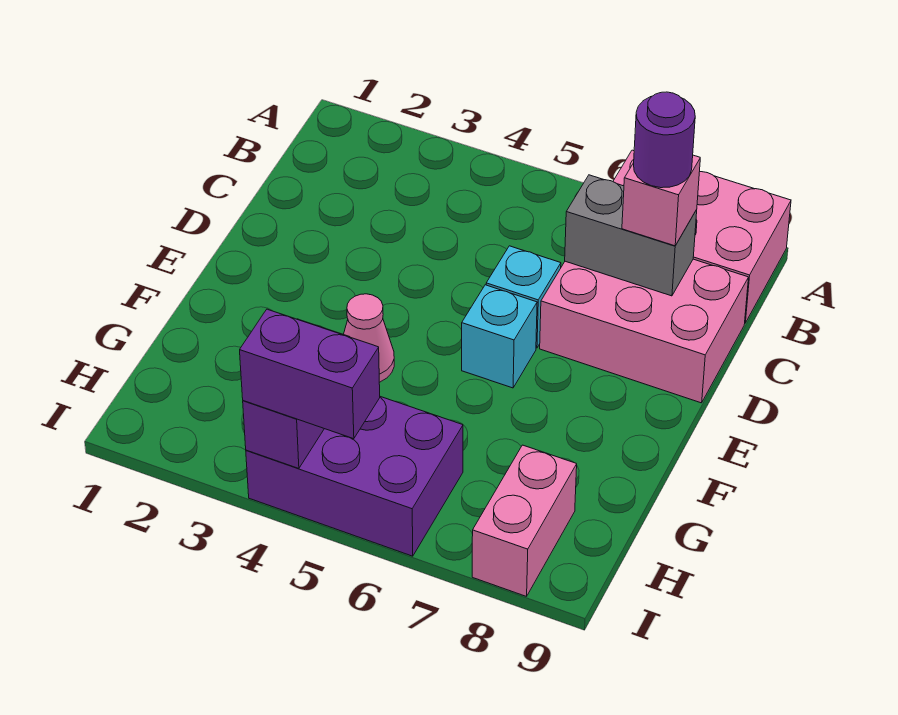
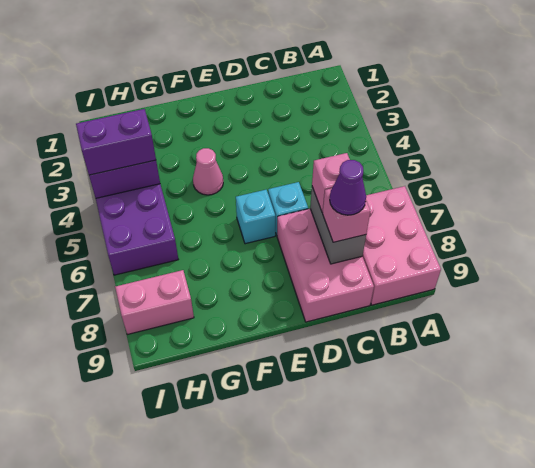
none -> pink brick C7 level 3
purple round brick C8 level 4 -> purple cone C8 level 4
purple brick I4:I5 level 3 -> purple brick H4:I4 level 3

